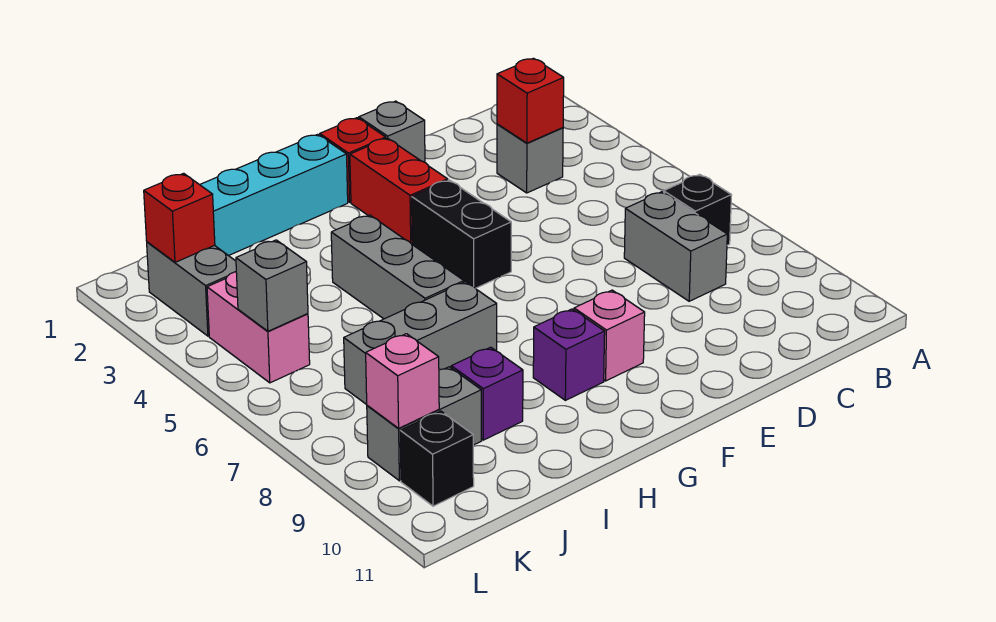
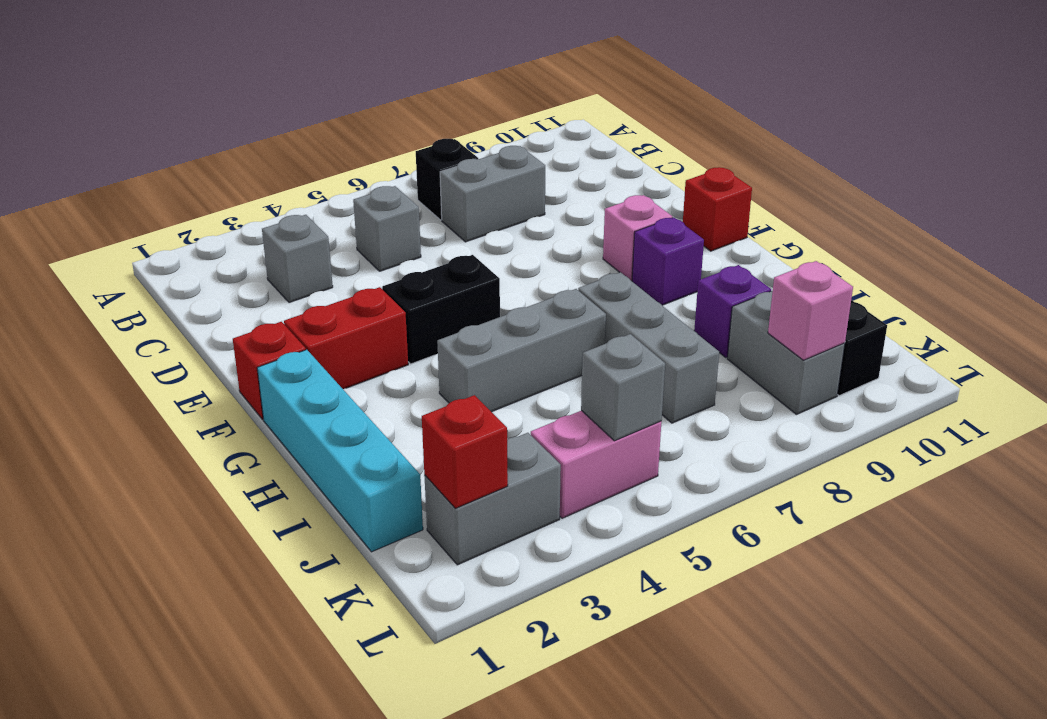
red brick C3 level 2 -> red brick F11 level 1
grey brick E1 level 1 -> grey brick C5 level 1

